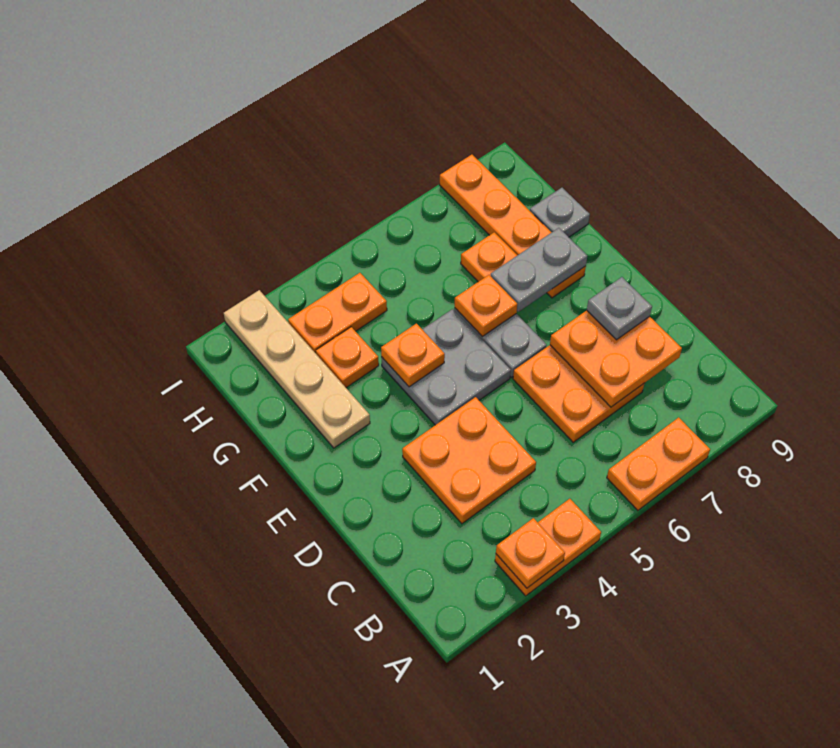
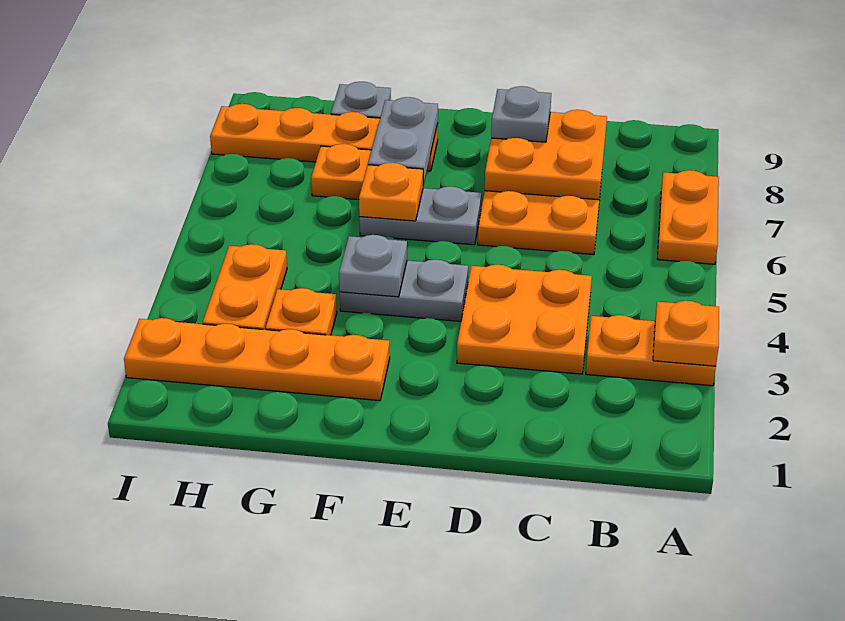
orange plate A3:A4 level 1 -> orange plate A3:B3 level 1
grey plate E4:F5 level 1 -> grey plate E4:F4 level 1
tan plate F2:I2 level 1 -> orange plate F2:I2 level 1
orange plate F4 level 2 -> grey plate F4 level 2

